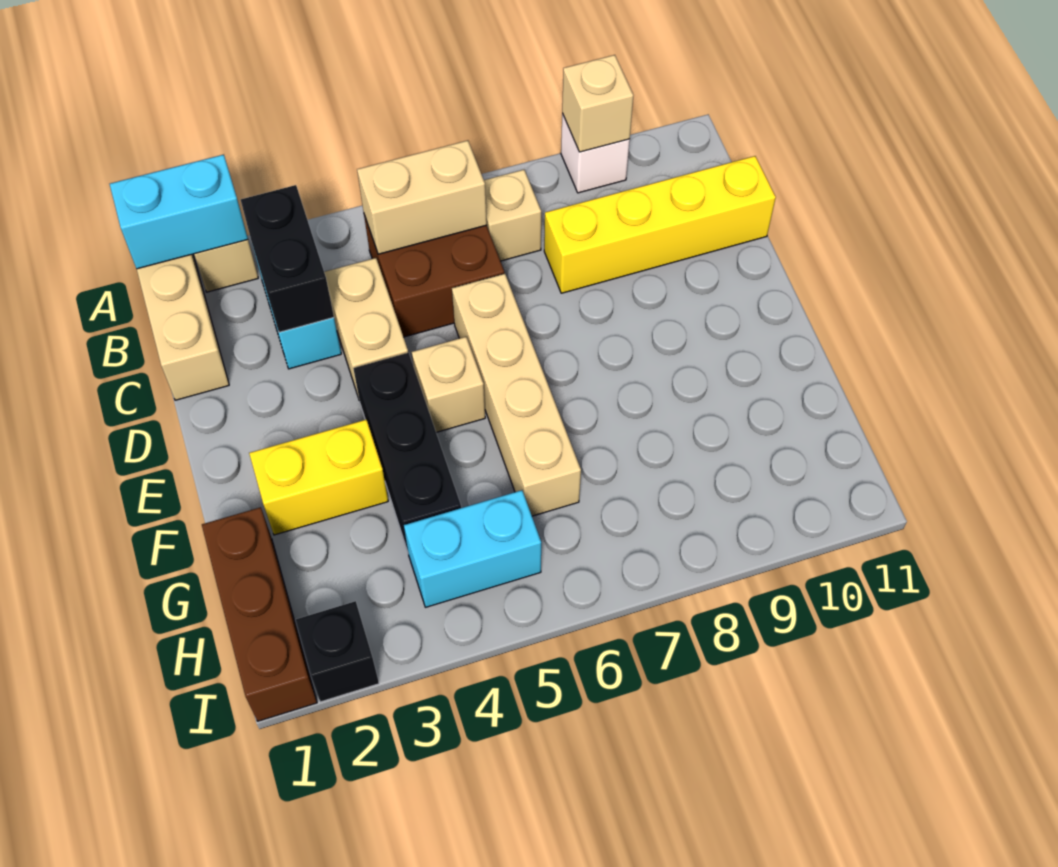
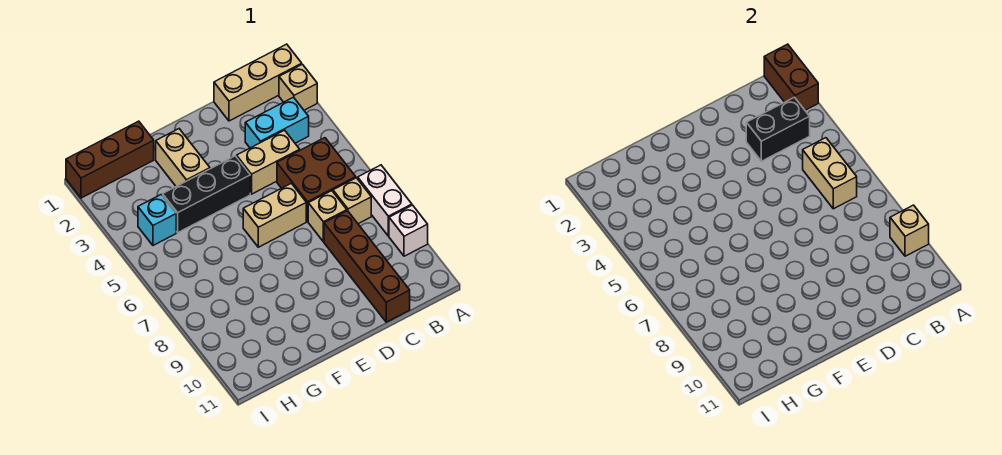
cyan brick A1:A2 level 2 -> brown brick A1:A2 level 2
none -> white brick A7:A8 level 1
yellow brick C8:C11 level 1 -> brown brick C8:C11 level 1
tan brick D6:G6 level 1 -> tan brick D6:E6 level 1
tan brick E5 level 1 -> tan brick C7 level 1
yellow brick F2:F3 level 1 -> tan brick F2:F3 level 1
cyan brick H4:H5 level 1 -> cyan brick H4 level 1
black brick I2 level 1 -> none

